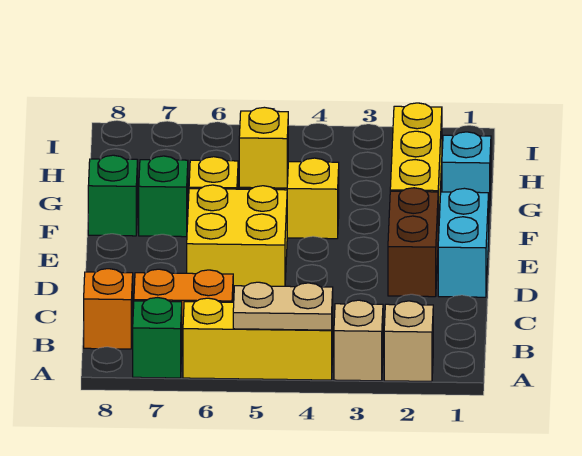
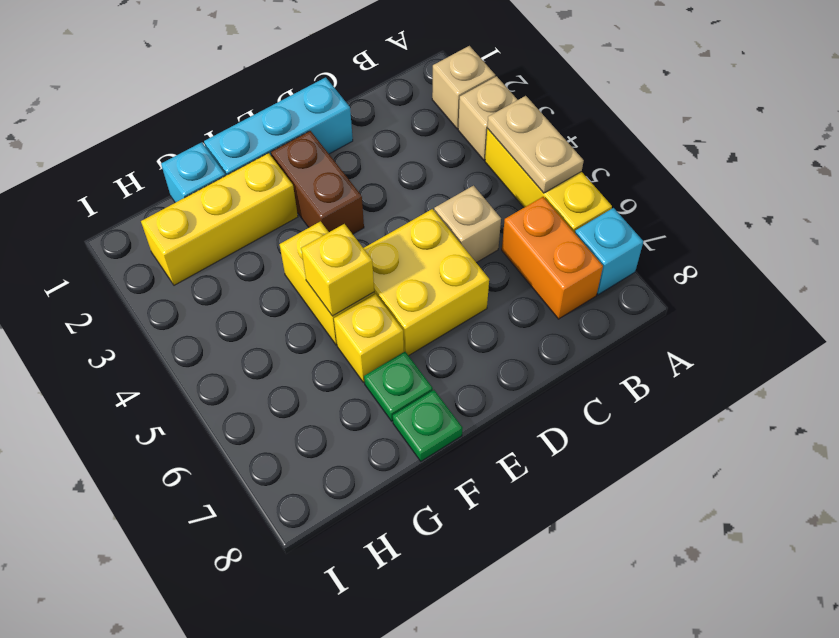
green brick A7 level 1 -> cyan brick A7 level 1
orange brick B8 level 1 -> none
none -> tan brick C5 level 1
cyan brick D1:E1 level 1 -> cyan brick D1:F1 level 1
brown brick D2:E2 level 1 -> brown brick E2:E3 level 1
green brick F7 level 1 -> green plate F7 level 1
green brick F8 level 1 -> green plate F8 level 1

